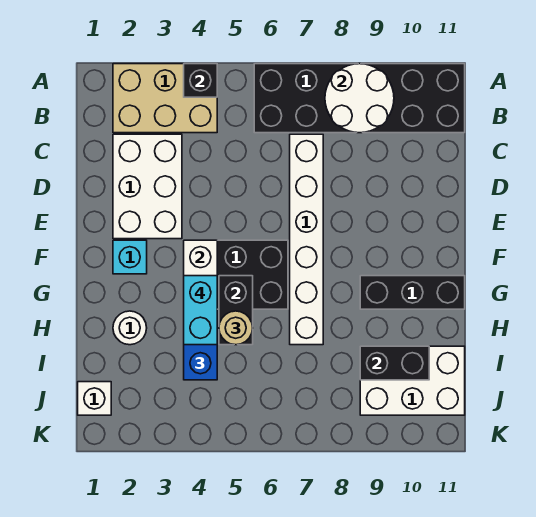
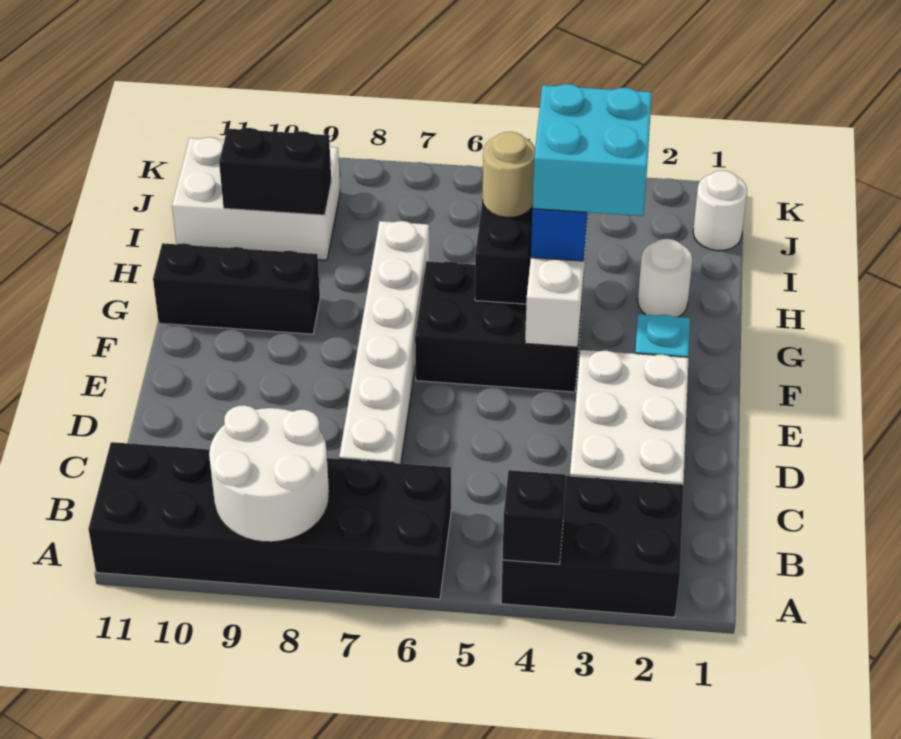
tan brick A2:B4 level 1 -> black brick A2:B4 level 1
cyan brick G4:H4 level 4 -> cyan brick G3:H4 level 4
white brick J1 level 1 -> white round brick J1 level 1

